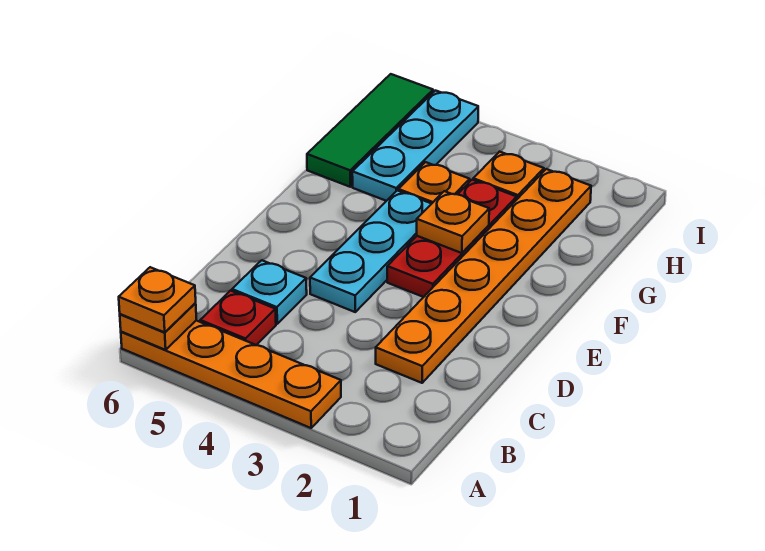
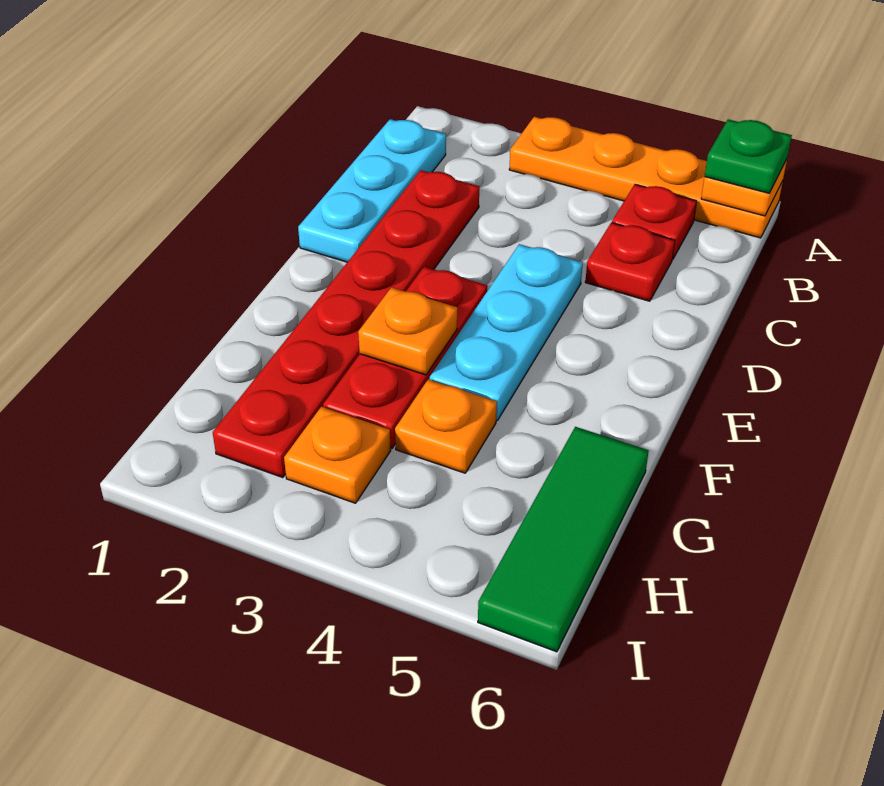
orange plate A6 level 3 -> green plate A6 level 3
orange plate C2:H2 level 1 -> red plate C2:H2 level 1
cyan plate C5 level 1 -> red plate C5 level 1
cyan plate G5:I5 level 1 -> cyan plate B1:D1 level 1

